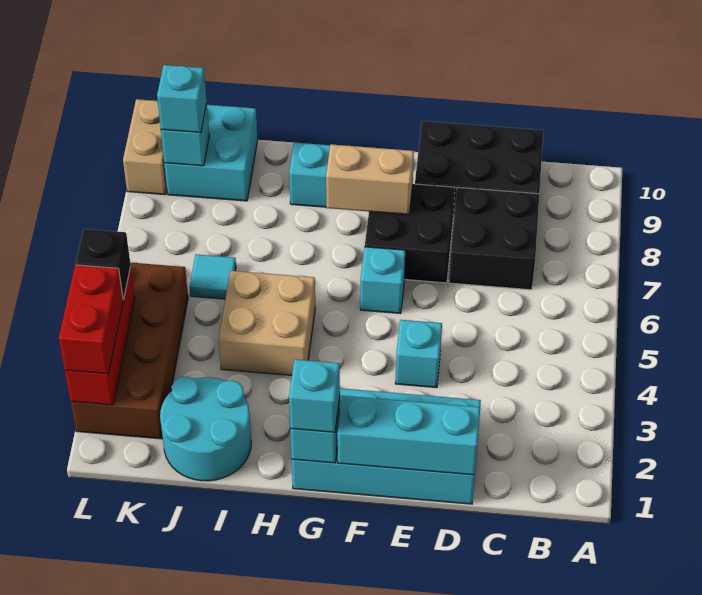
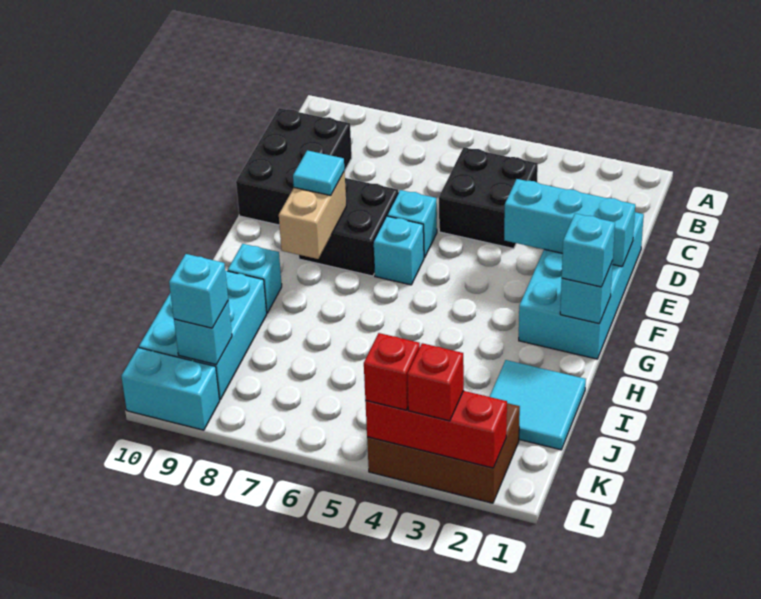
black brick C7:D8 level 1 -> black brick C4:D5 level 1
cyan brick D1:F1 level 2 -> cyan brick E1:E3 level 2
cyan brick E4 level 1 -> cyan brick E6 level 1
tan brick H4:I5 level 1 -> none
cyan round brick I1:J2 level 1 -> cyan tile I1:J2 level 1
cyan tile J6 level 1 -> cyan tile F8 level 3
cyan brick J9:K10 level 1 -> cyan brick I9:K10 level 1
brown brick K2:L5 level 1 -> brown brick K2:L4 level 1
red brick L2:L3 level 3 -> red brick L3 level 3
black brick L4 level 3 -> red brick L4 level 3
tan brick L9:L10 level 1 -> cyan brick L9:L10 level 1

